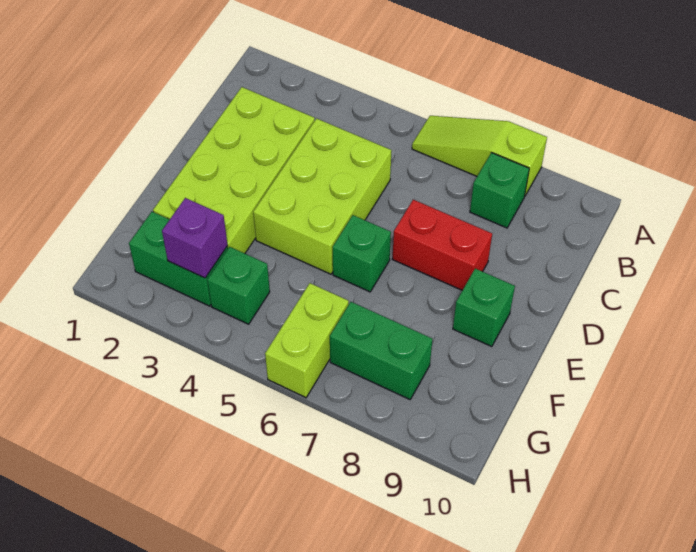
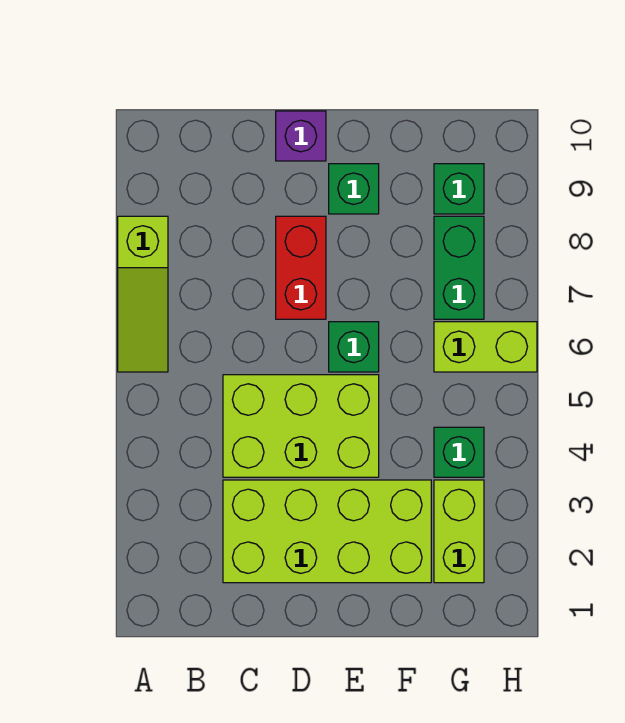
green brick B8 level 1 -> green brick G9 level 1
green brick G2:G3 level 1 -> lime brick G2:G3 level 1
purple brick G3 level 2 -> purple brick D10 level 1

